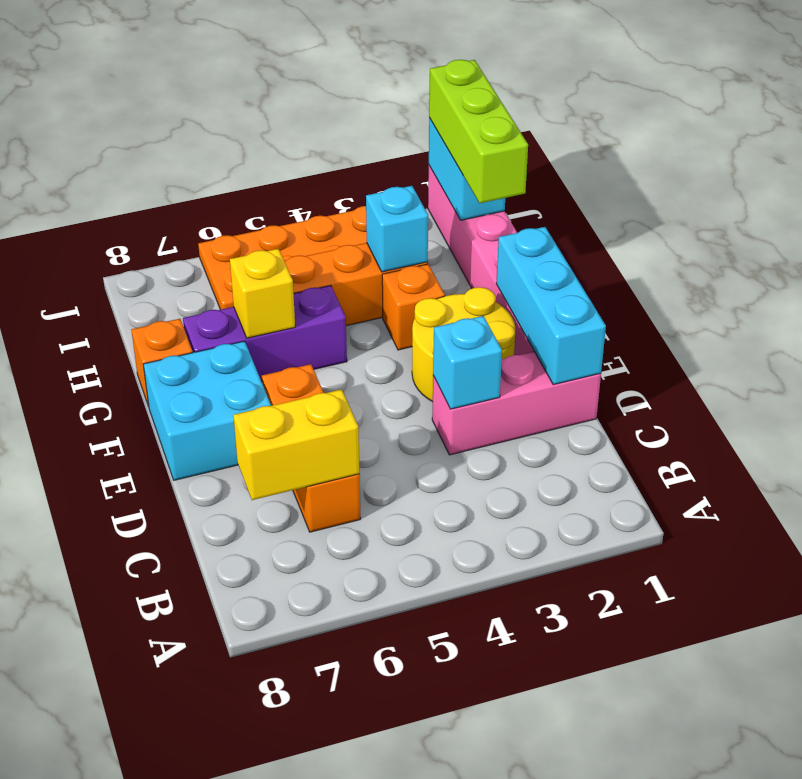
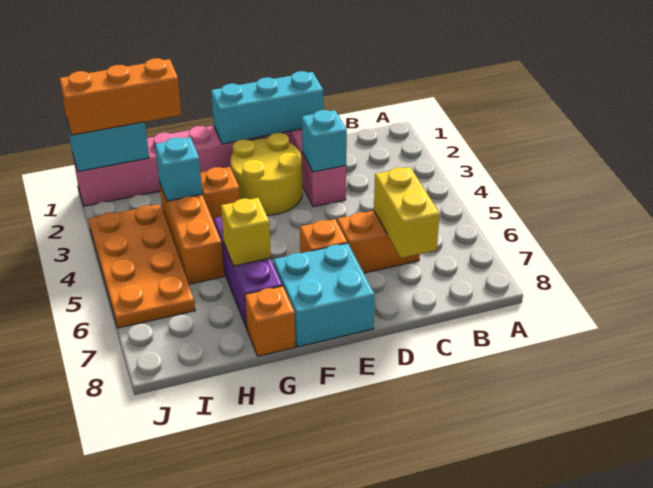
lime brick H1:J1 level 3 -> orange brick H1:J1 level 3

